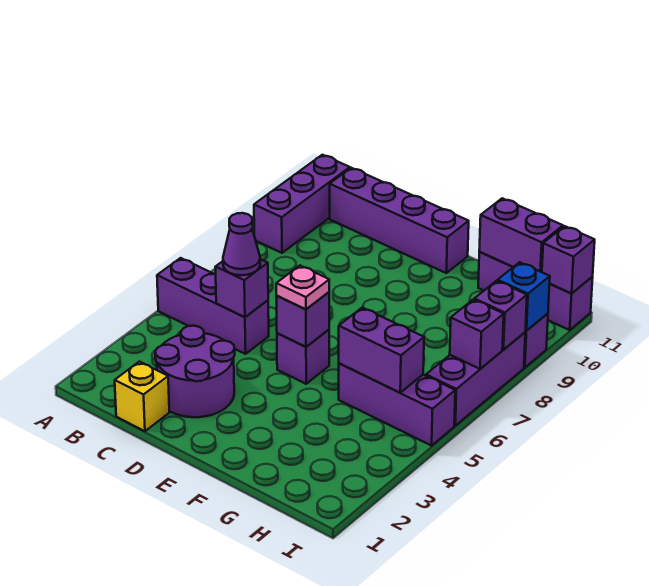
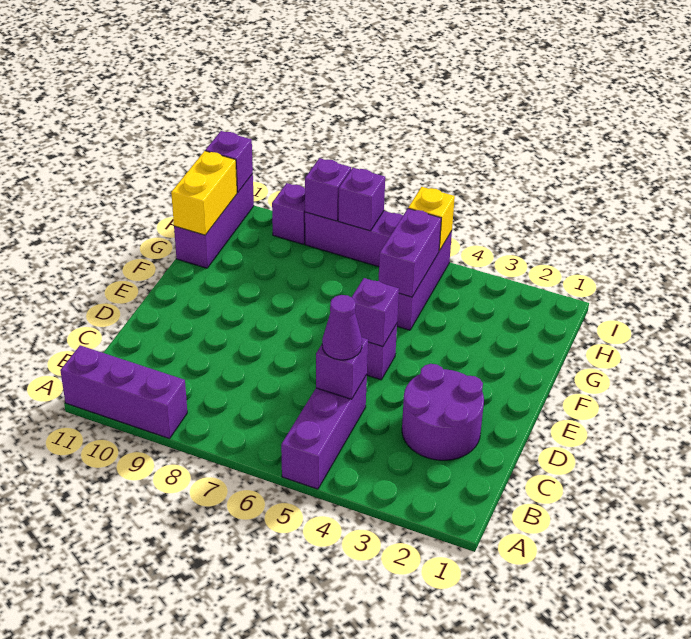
purple brick B11:E11 level 1 -> none
yellow brick C1 level 1 -> yellow brick I5 level 2
pink plate E5 level 3 -> none
purple brick G11:H11 level 2 -> yellow brick G11:H11 level 2
blue brick I9 level 2 -> none

